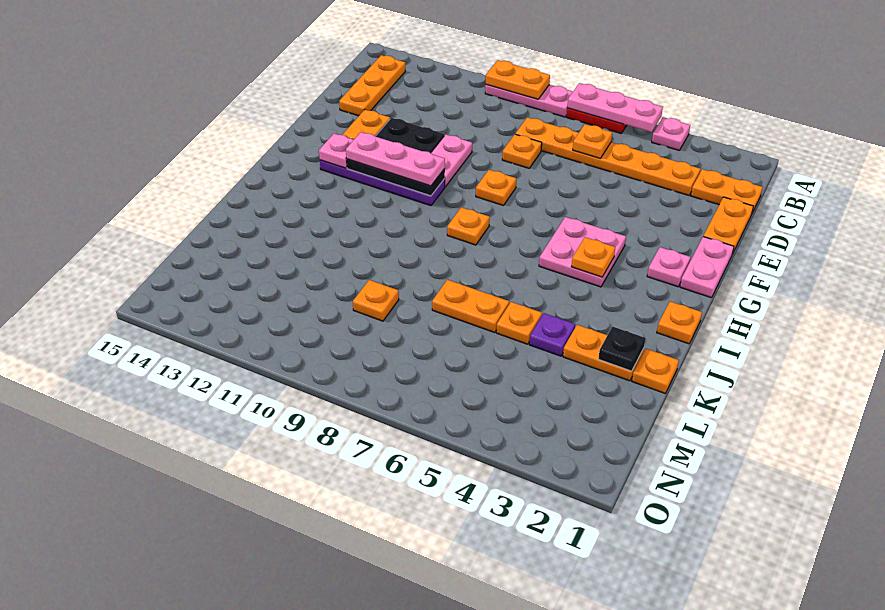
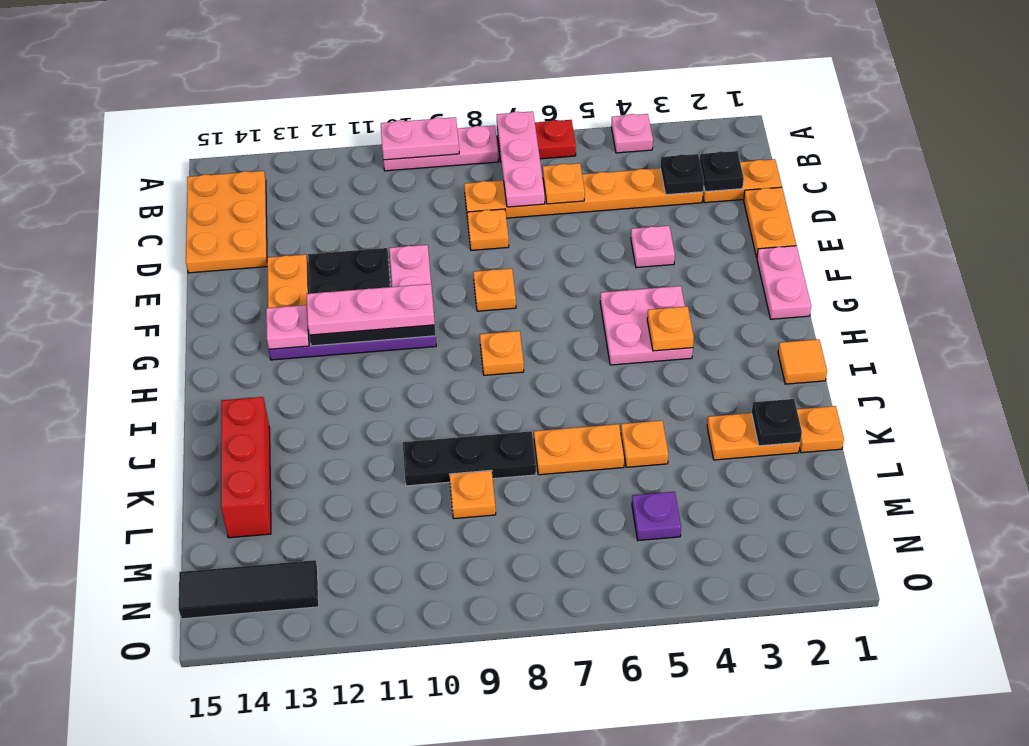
pink plate A5:A7 level 2 -> pink plate A7:C7 level 2
orange plate A9:A10 level 2 -> pink plate A9:A10 level 2
orange plate B14:D14 level 1 -> orange plate B14:D15 level 1
none -> black plate C2 level 2
none -> black plate C3 level 2
pink plate G2 level 1 -> pink plate E4 level 1
orange plate I1 level 1 -> orange tile I1 level 1
none -> red brick J14:L14 level 1
purple plate K4 level 1 -> purple plate M5 level 1
none -> black plate K8:K10 level 1
none -> black tile N13:N15 level 1

